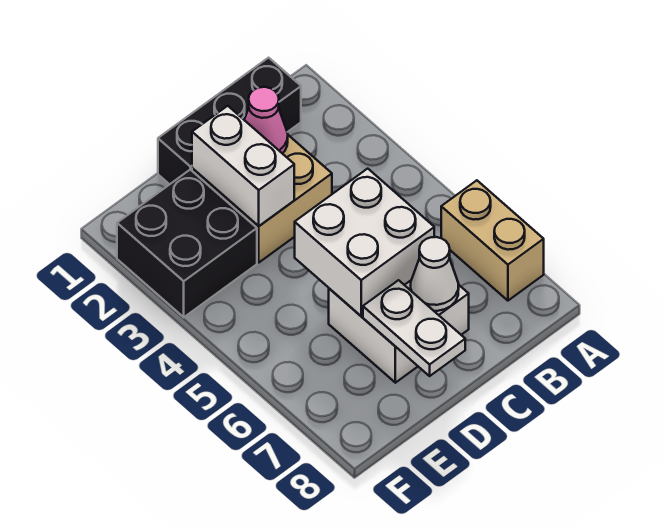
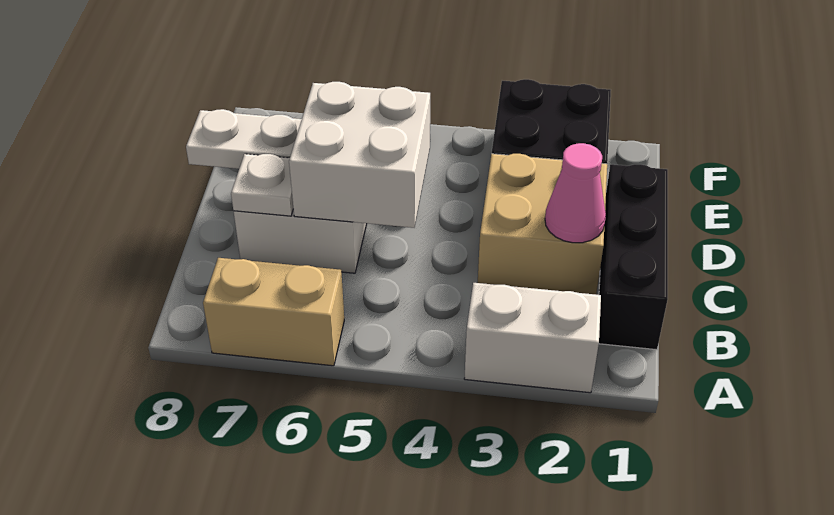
white cone C7 level 2 -> white plate C7 level 2
white brick D2:D3 level 2 -> white brick A2:A3 level 1

